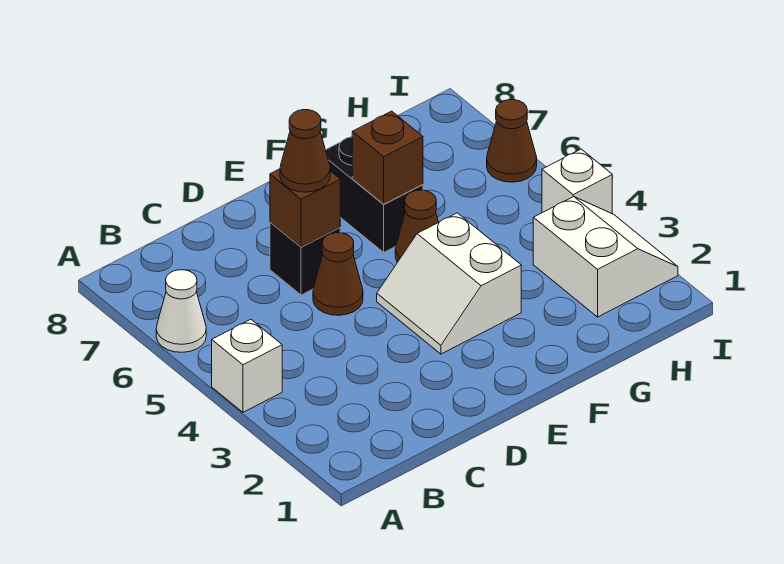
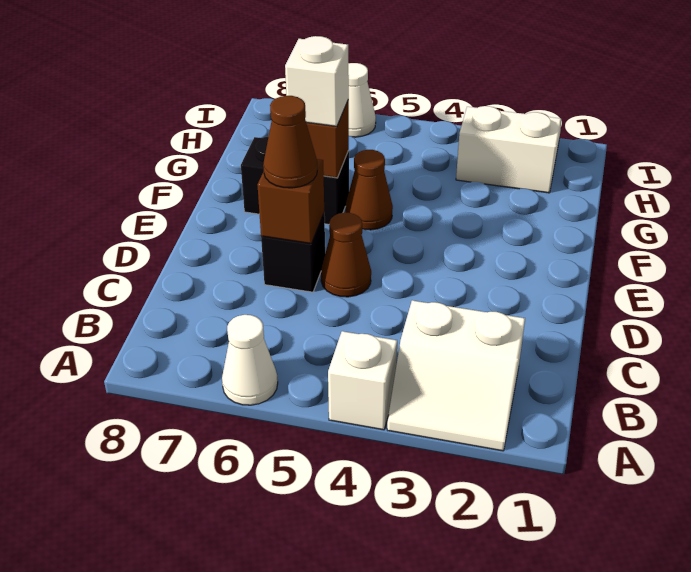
white slope E3:F4 level 1 top F -> white slope A2:B3 level 1 top B
white brick I4 level 1 -> white brick F6 level 3
brown cone I6 level 1 -> white cone I6 level 1

